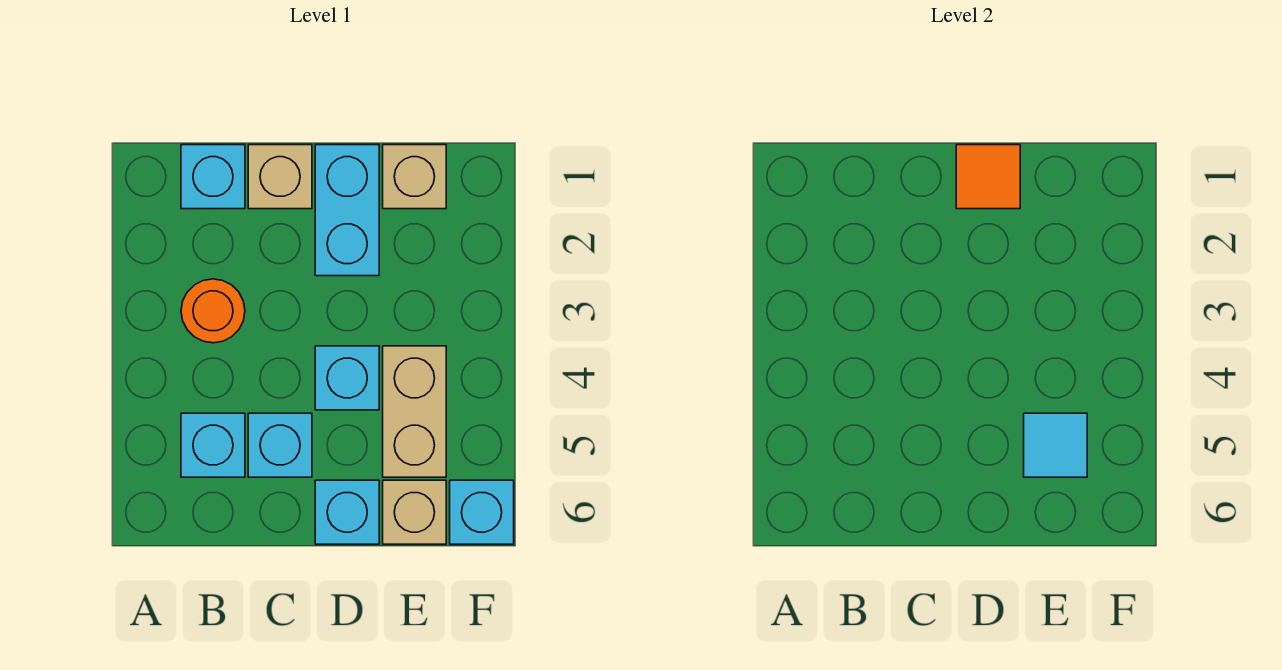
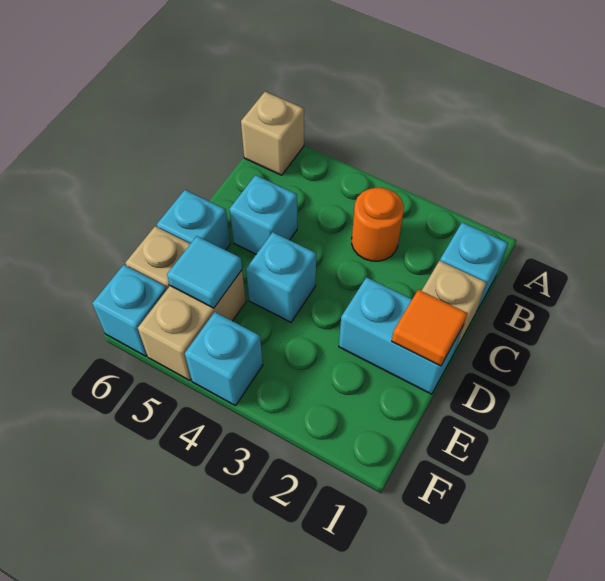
cyan brick B5 level 1 -> cyan brick F4 level 1
tan brick E1 level 1 -> tan brick A6 level 1
tan brick E4:E5 level 1 -> tan brick E5:F5 level 1

